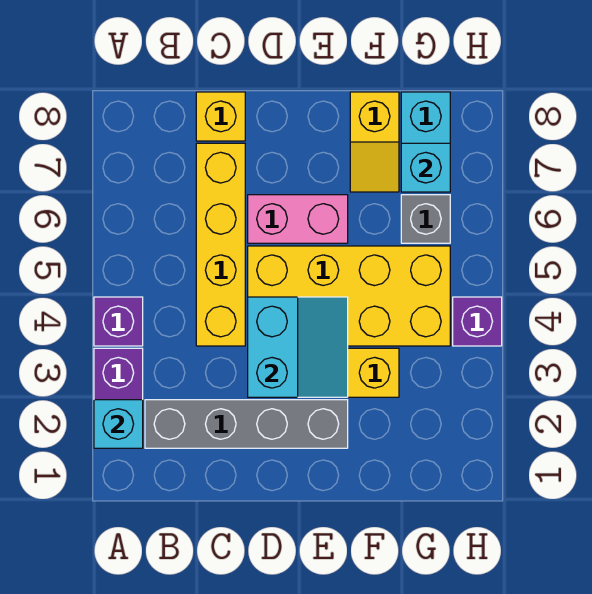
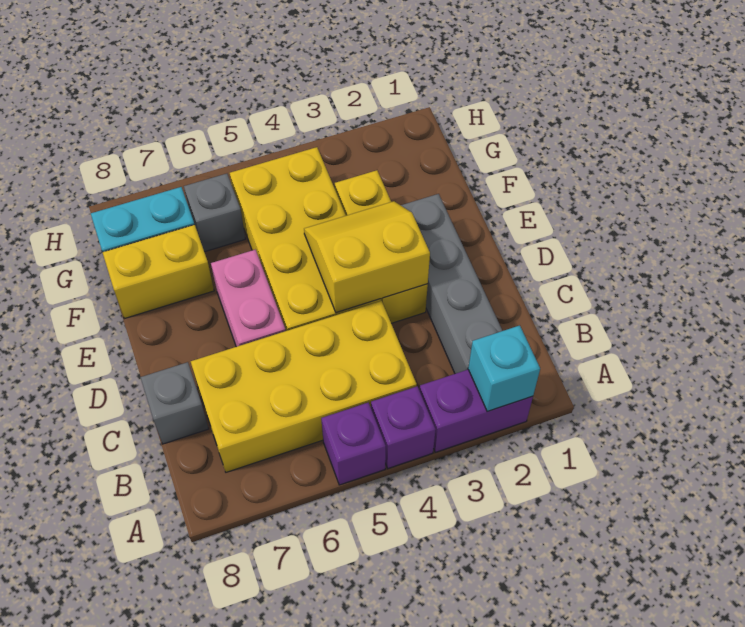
yellow brick C4:C7 level 1 -> yellow brick B4:C7 level 1
yellow brick C8 level 1 -> grey brick C8 level 1
cyan slope D3:E4 level 2 top D -> yellow slope D3:E4 level 2 top D
yellow slope F7:F8 level 1 top 8 -> yellow brick F7:F8 level 1
cyan brick G7 level 2 -> none
purple brick H4 level 1 -> purple brick A5 level 1

